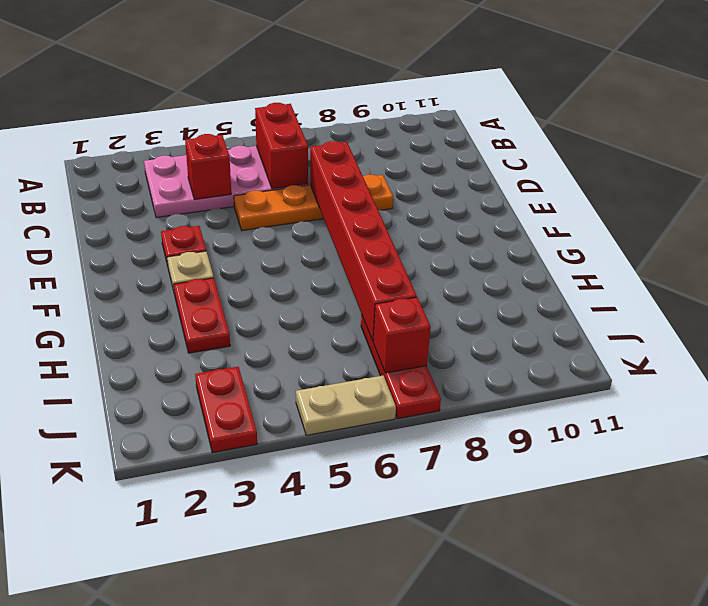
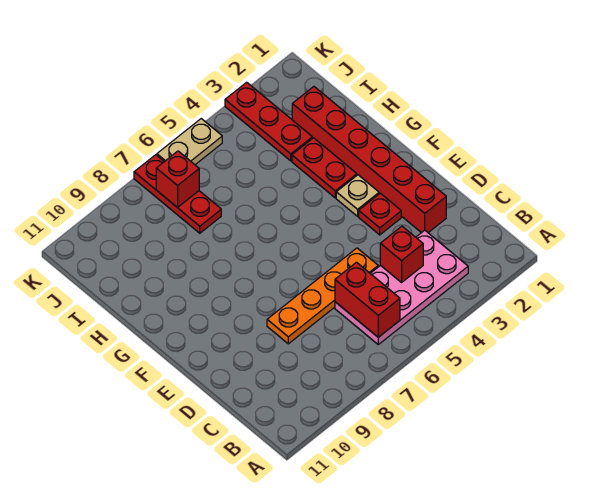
red brick D7:I7 level 2 -> red brick D2:I2 level 1
red plate J3:K3 level 1 -> red plate I3:K3 level 1

